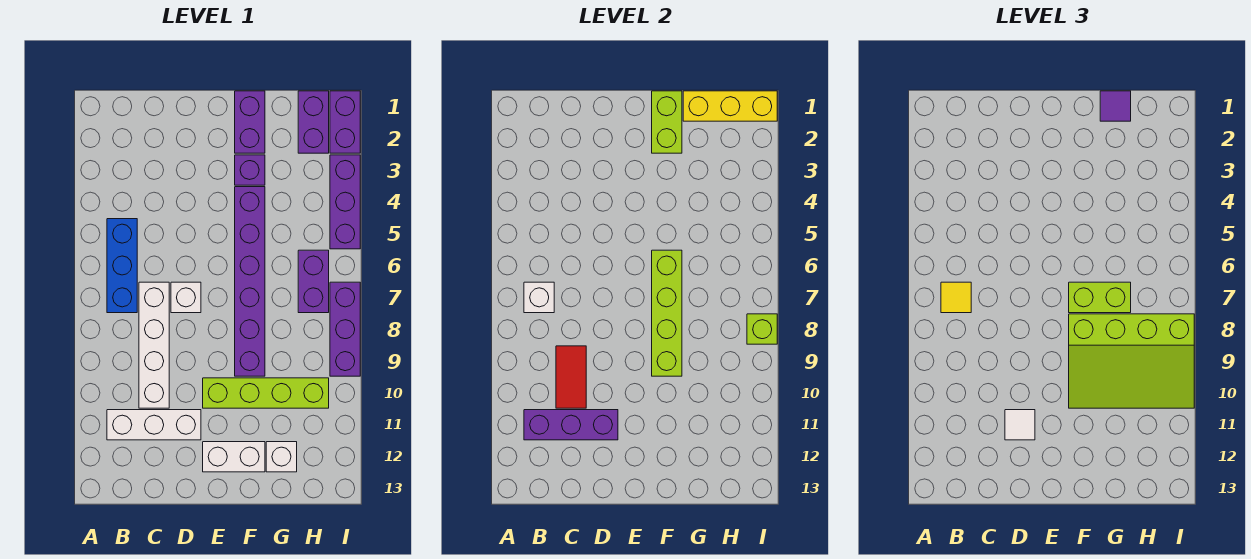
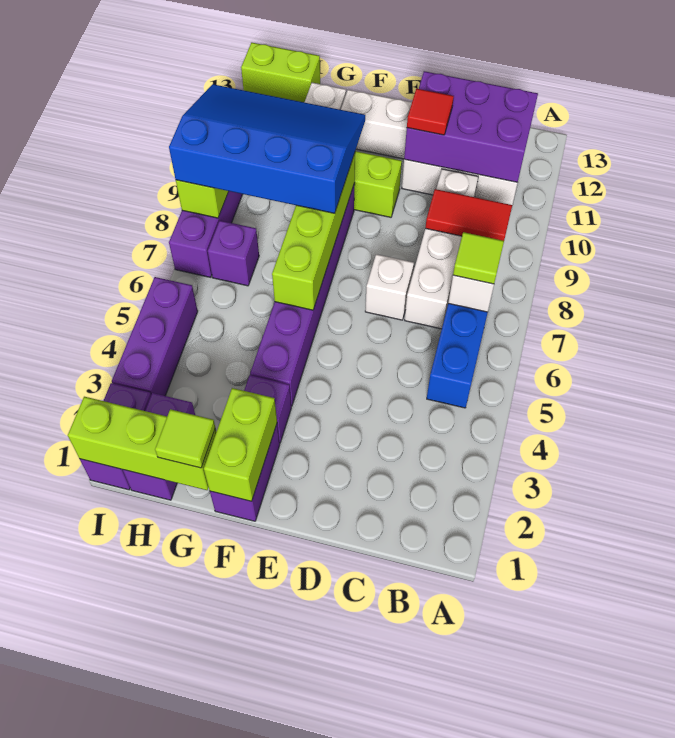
yellow tile B7 level 3 -> lime tile B7 level 3
purple brick B11:D11 level 2 -> purple brick B11:D12 level 2
red tile C9:C10 level 2 -> red tile B9:C9 level 2
white tile D11 level 3 -> red tile D11 level 3
lime brick F7:G7 level 3 -> lime brick H13:I13 level 1
lime slope F8:I10 level 3 top 8 -> blue slope F8:I10 level 3 top 8
yellow brick G1:I1 level 2 -> lime brick G1:I1 level 2
purple tile G1 level 3 -> lime tile G1 level 3
purple brick H6:H7 level 1 -> purple brick H7 level 1

